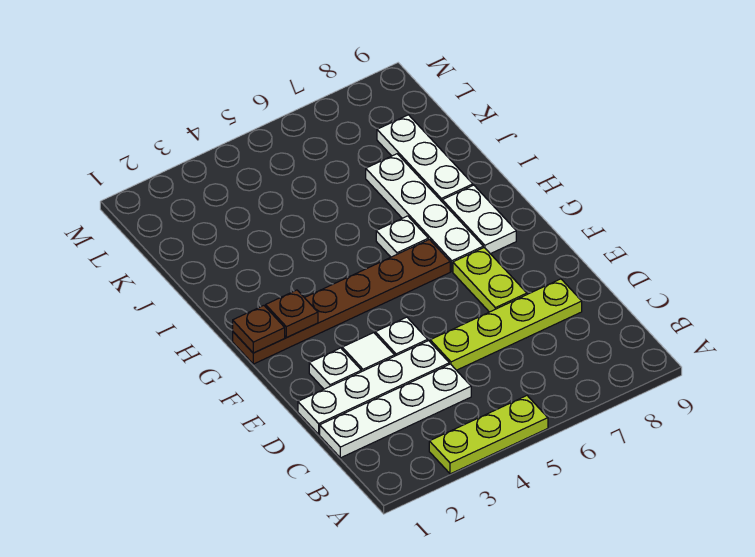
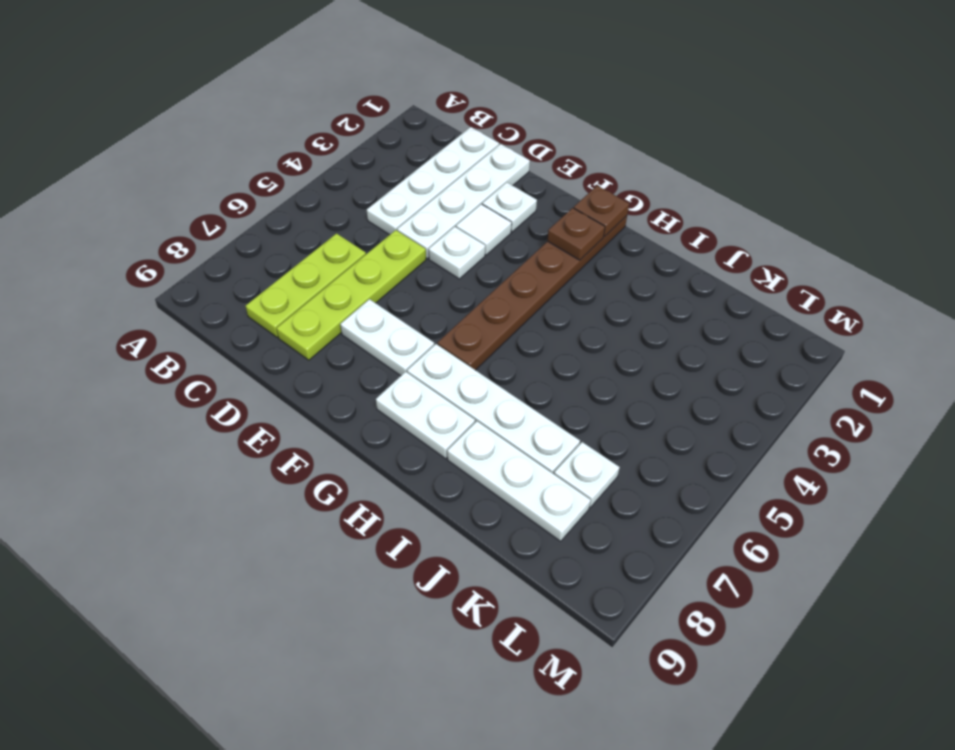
lime plate A3:A5 level 1 -> lime plate C6:C8 level 1
lime plate E7:F7 level 1 -> white plate E7:F7 level 1
white plate H6 level 1 -> white plate K7 level 1

